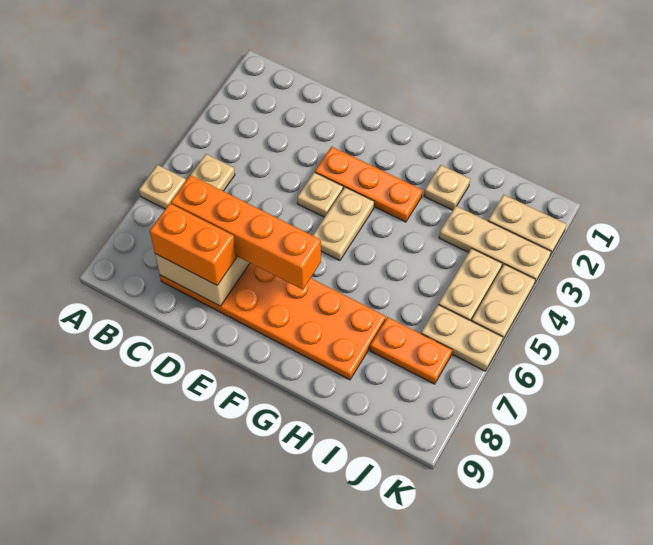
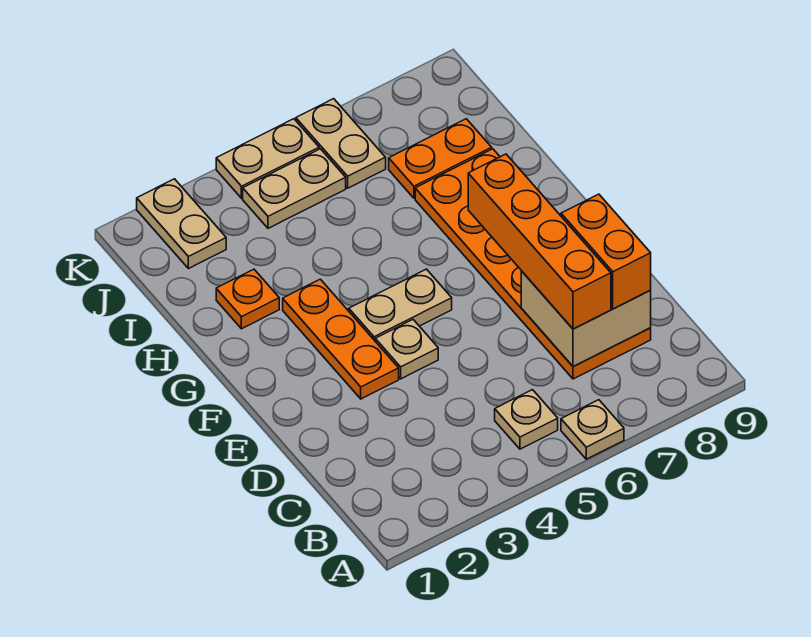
tan plate H2 level 1 -> orange plate H2 level 1
tan plate I3:K3 level 1 -> none
orange plate I7:J7 level 1 -> orange plate I7:I8 level 1

